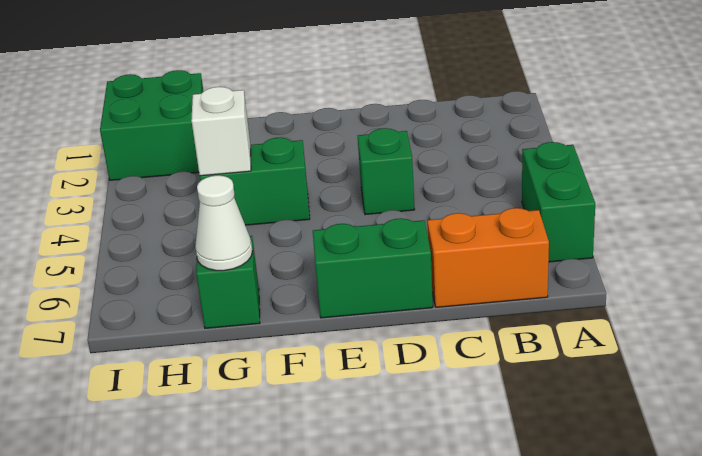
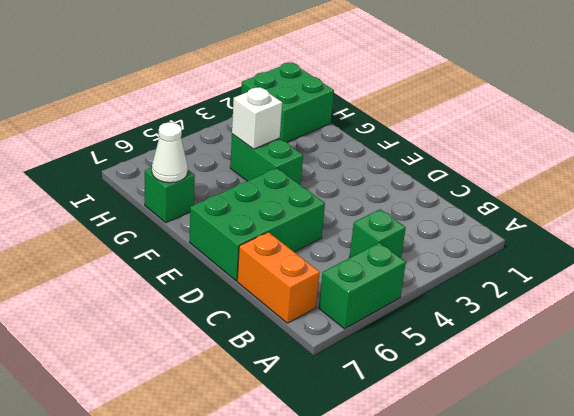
green brick D4 level 1 -> green brick B4 level 1
green brick D7:E7 level 1 -> green brick D5:E7 level 1

